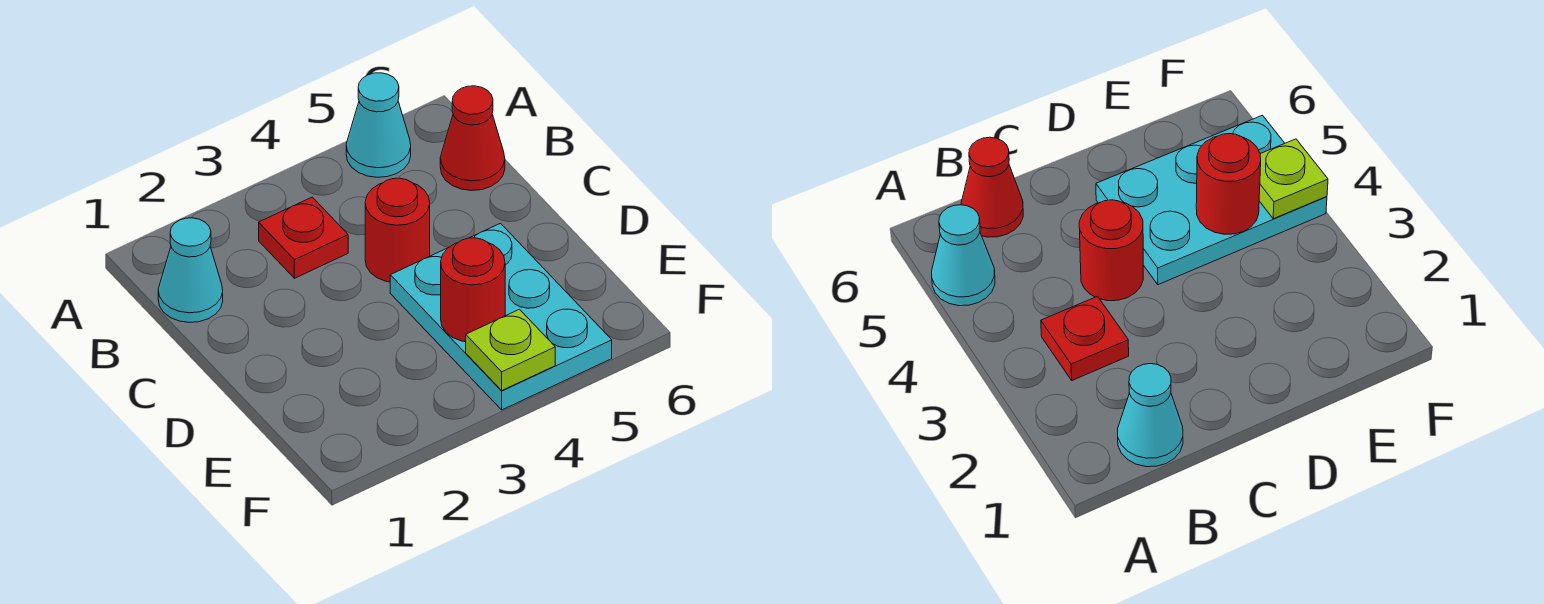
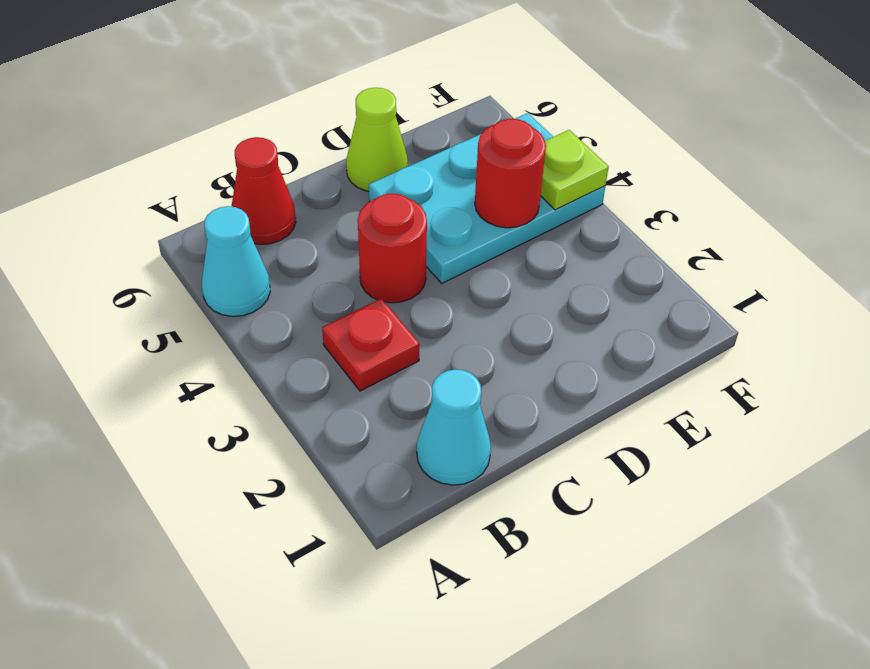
none -> lime cone D6 level 1

